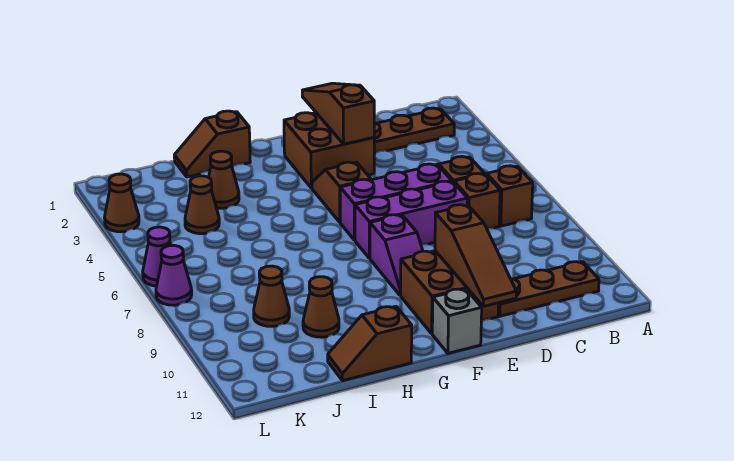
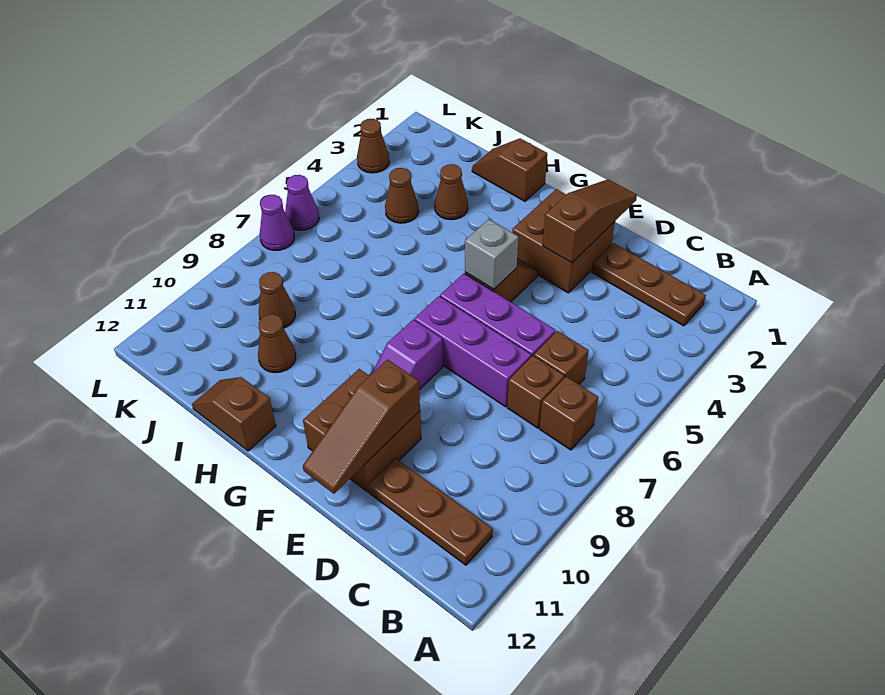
grey brick F12 level 1 -> grey brick F5 level 2

